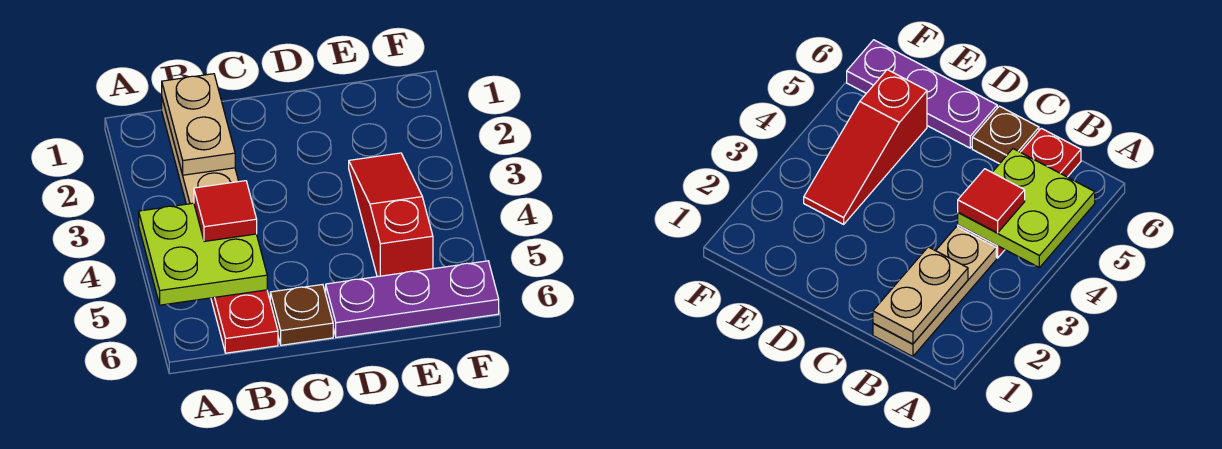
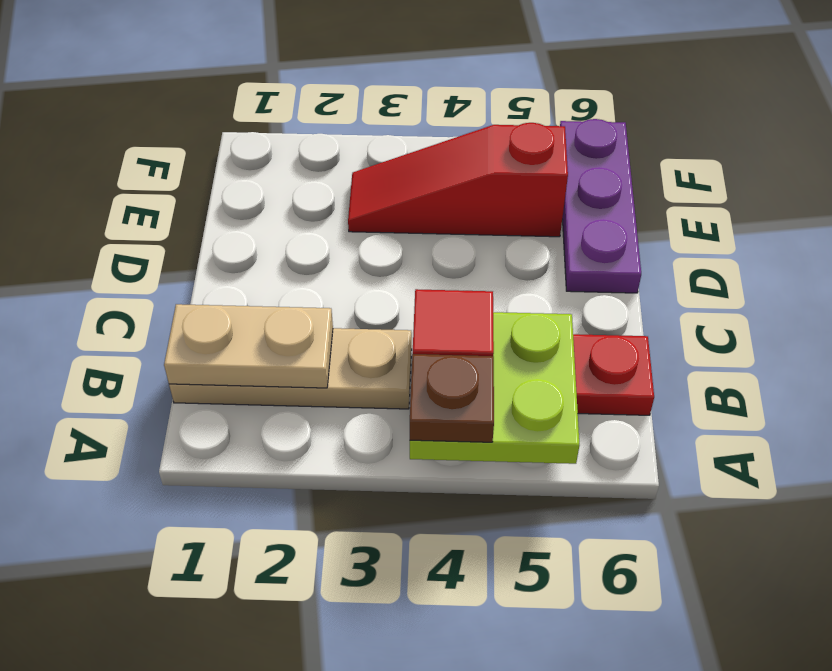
brown plate C6 level 1 -> brown plate A4 level 3

